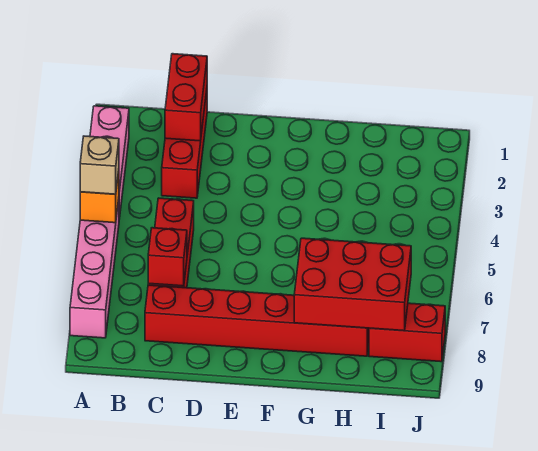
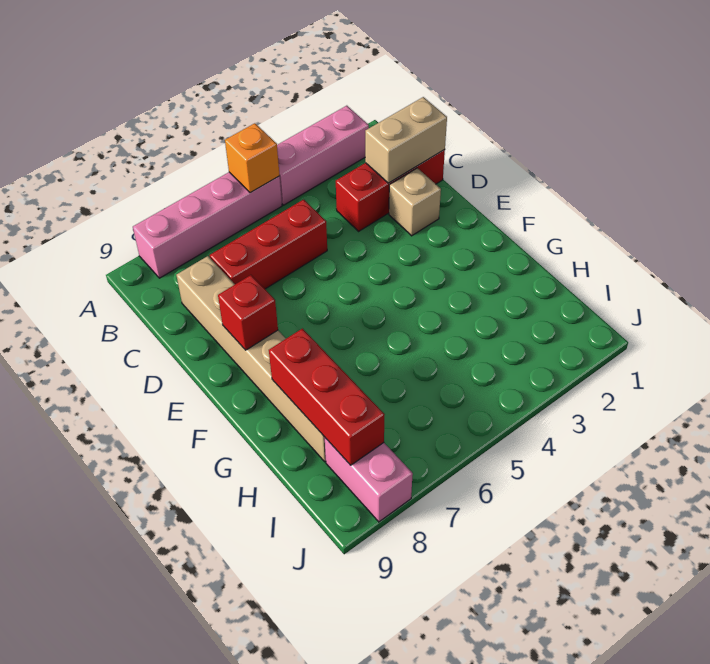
tan brick A5 level 3 -> tan brick D2 level 1
red brick C1:C2 level 2 -> tan brick C1:C2 level 2
red brick C7 level 2 -> red brick E8 level 2
red brick C8:H8 level 1 -> tan brick C8:H8 level 1
red brick G7:I8 level 2 -> red brick G8:I8 level 2
red brick I8:J8 level 1 -> pink brick I8:J8 level 1

